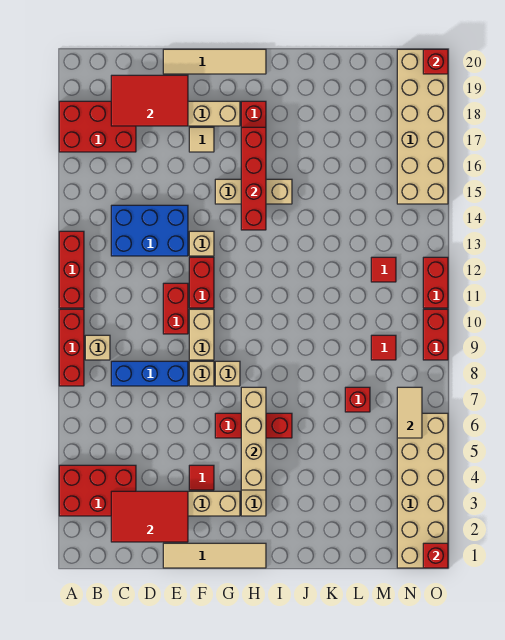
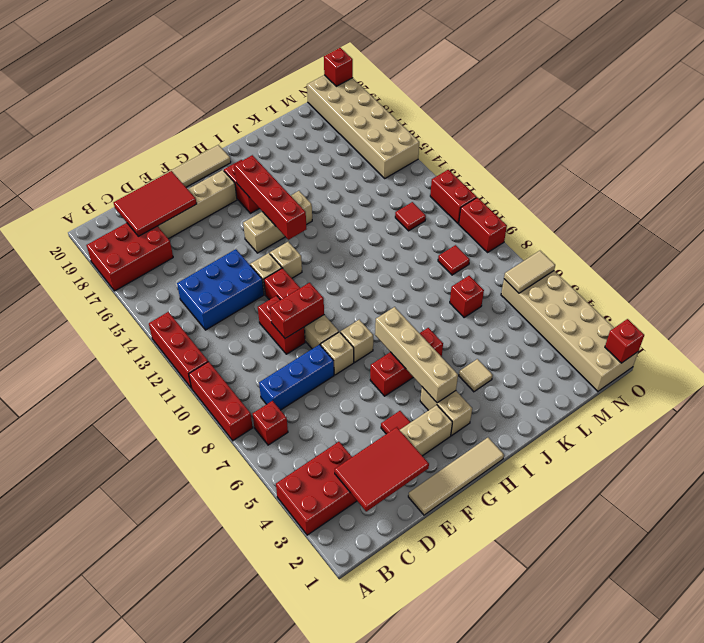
none -> red brick B7 level 1
tan brick B9 level 1 -> tan brick G13 level 1
none -> red brick E10:F10 level 2
tan tile F17 level 1 -> tan tile J4 level 1
tan tile N6:N7 level 2 -> tan tile N6:O6 level 2

